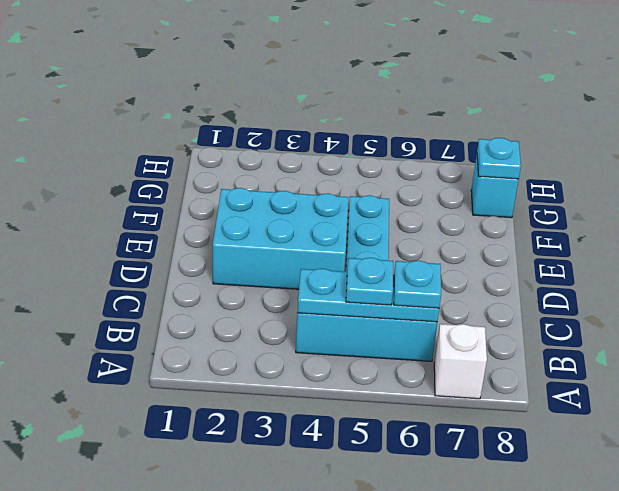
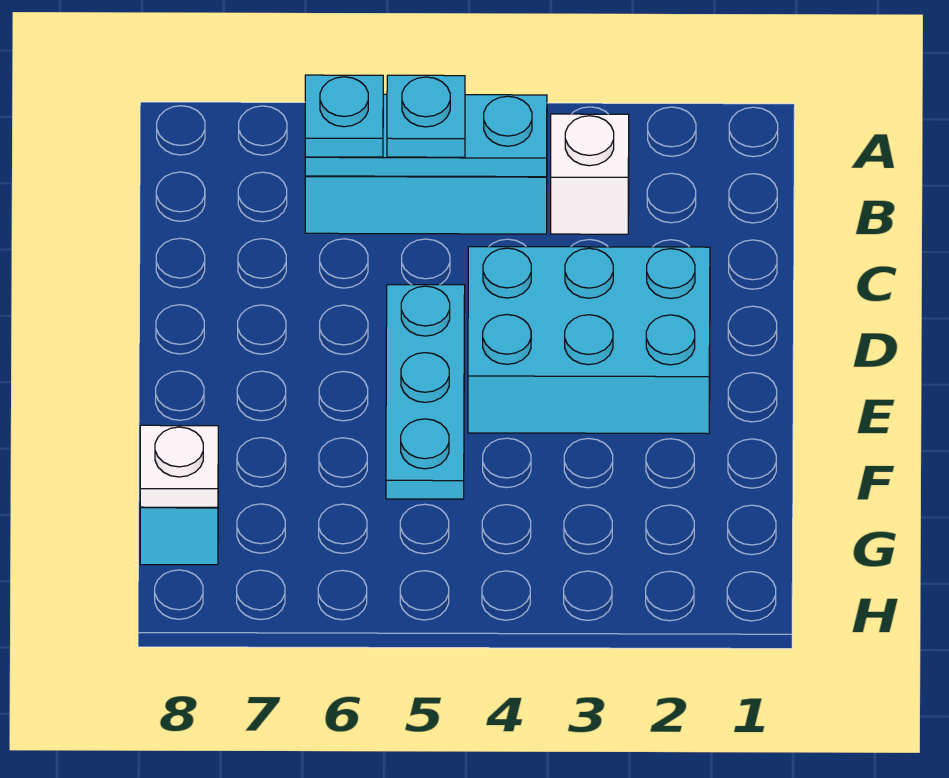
white brick A7 level 1 -> white brick B3 level 1
cyan plate G8 level 2 -> white plate G8 level 2

